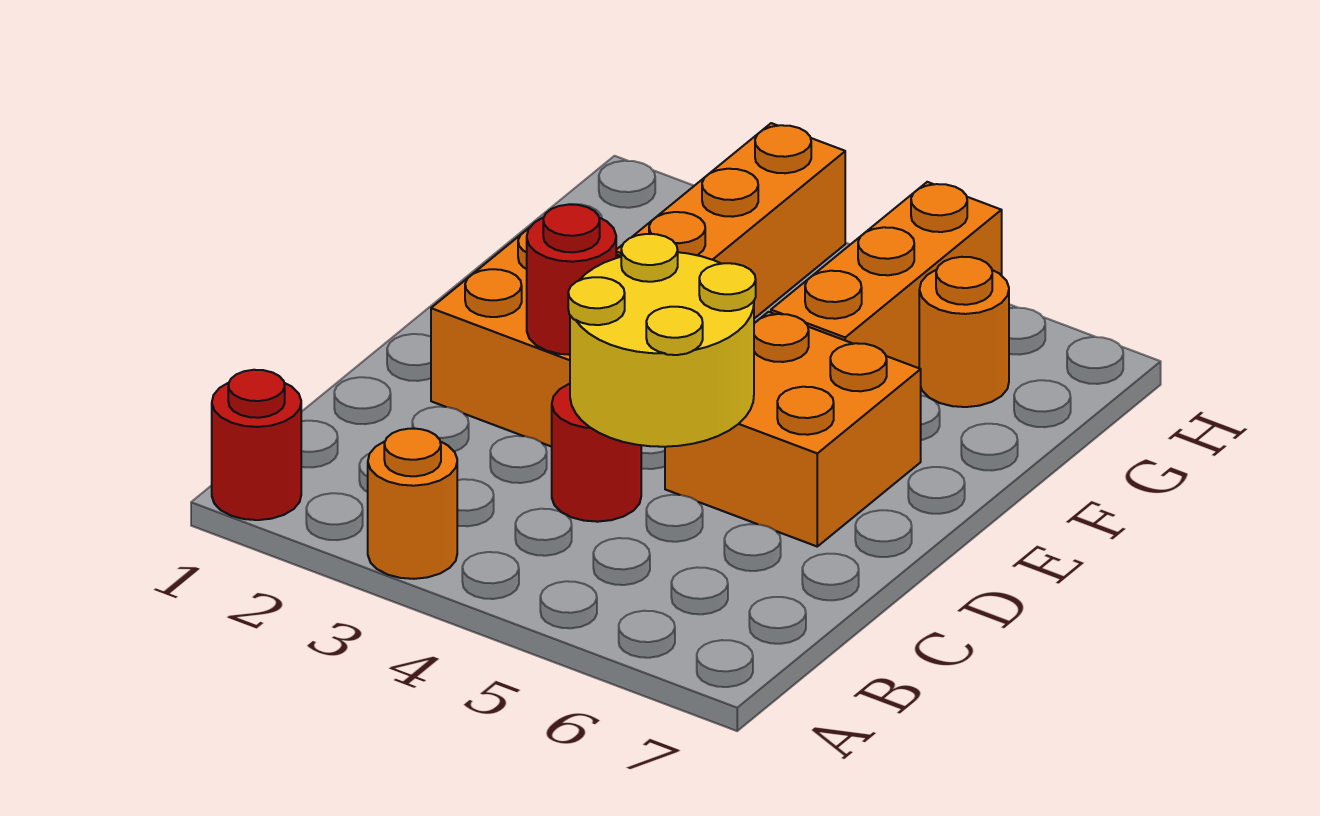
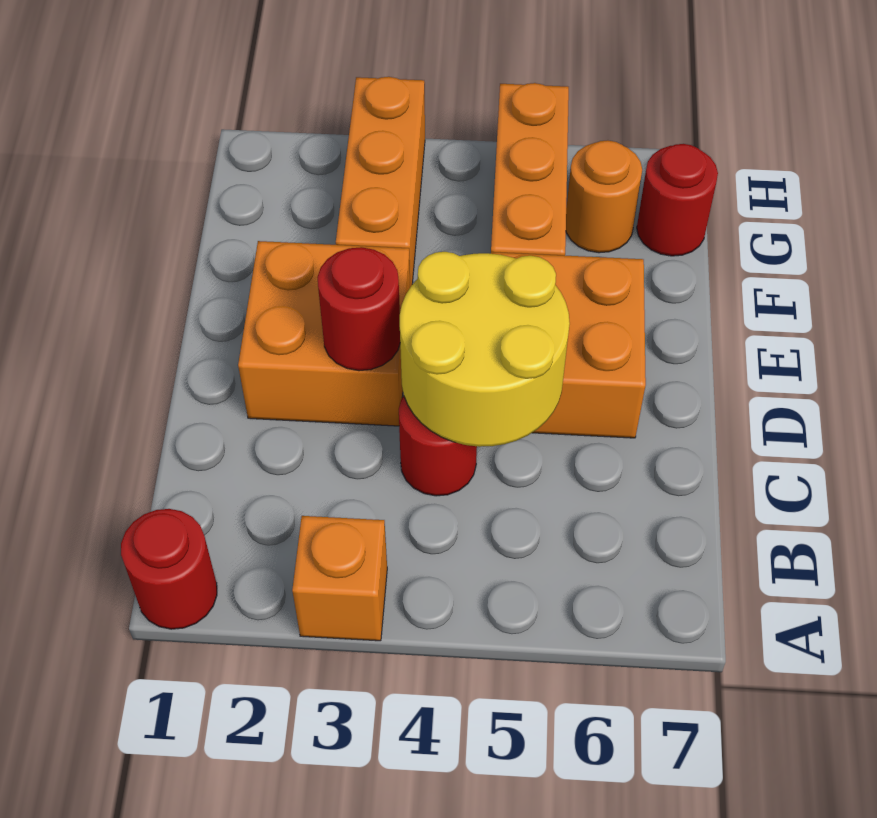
orange round brick A3 level 1 -> orange brick A3 level 1
none -> red round brick G7 level 1

